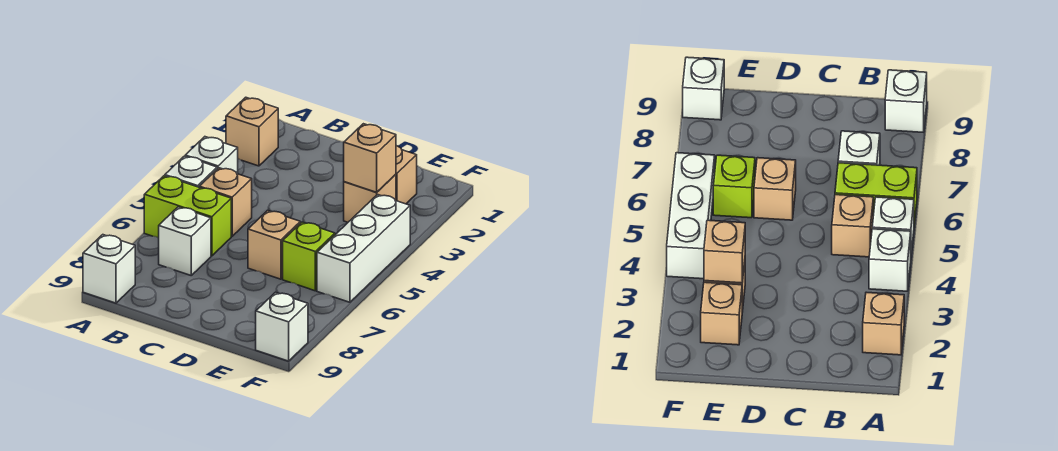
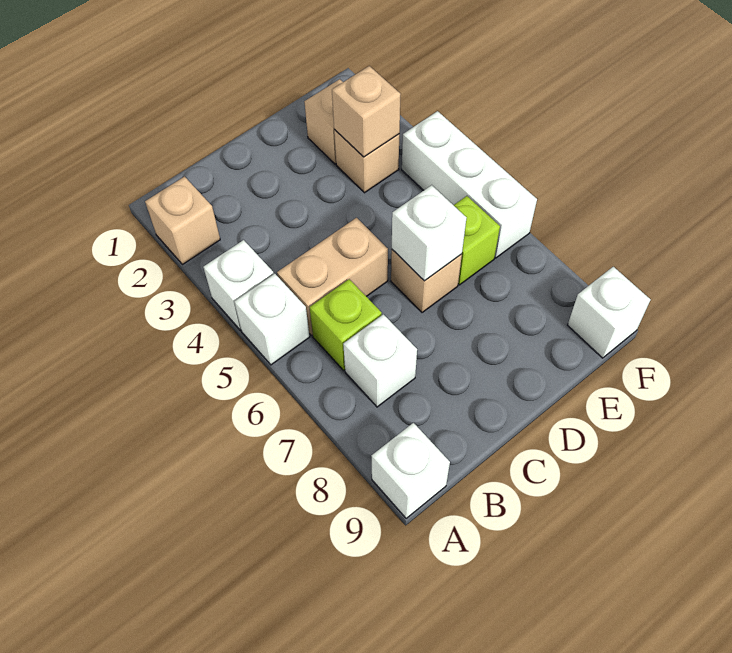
lime brick A6:B6 level 1 -> lime brick B6 level 1
tan brick B5 level 1 -> tan brick B5:C5 level 1
none -> white brick D6 level 2

